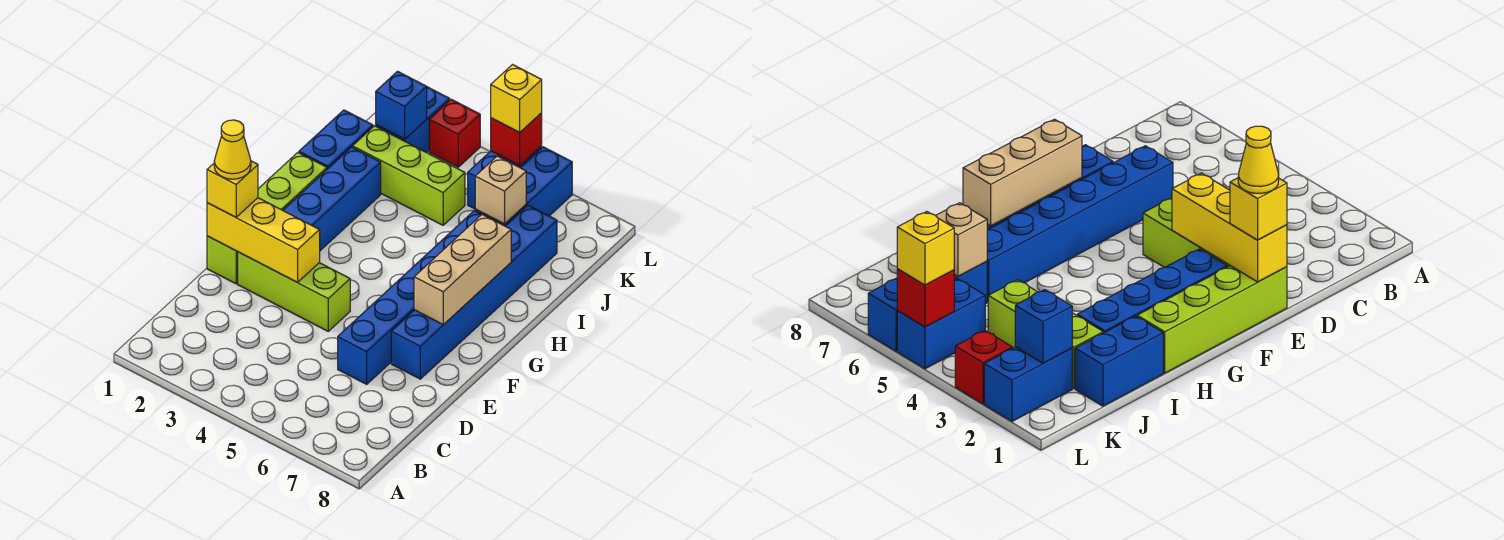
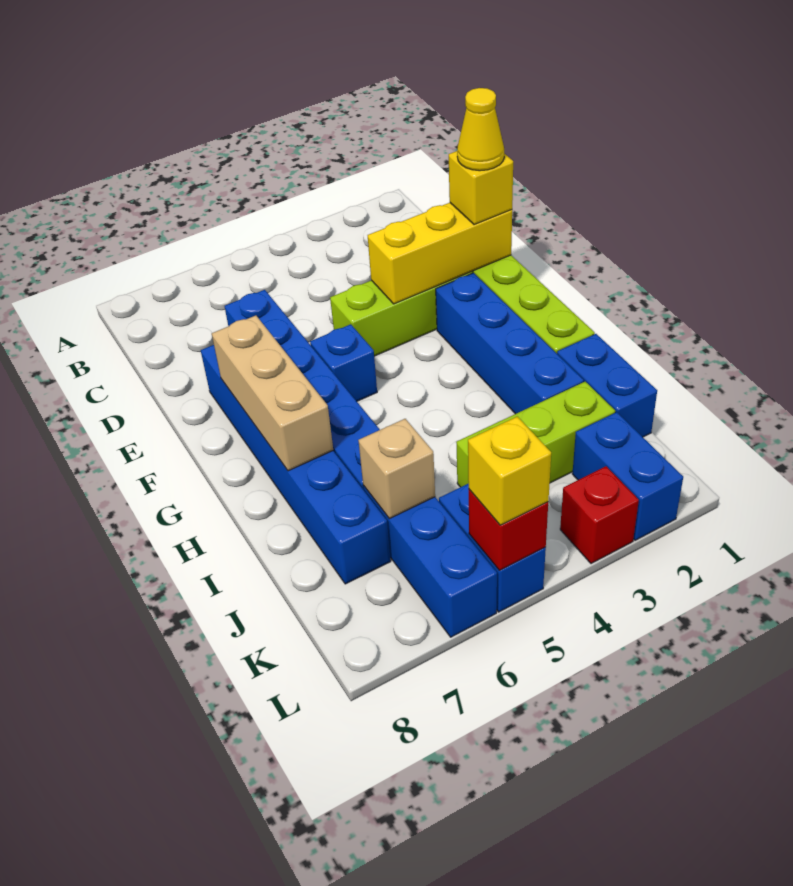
blue brick K2 level 2 -> blue brick F5 level 1

